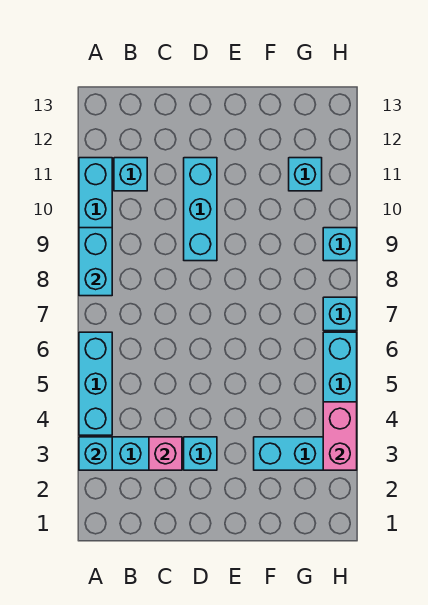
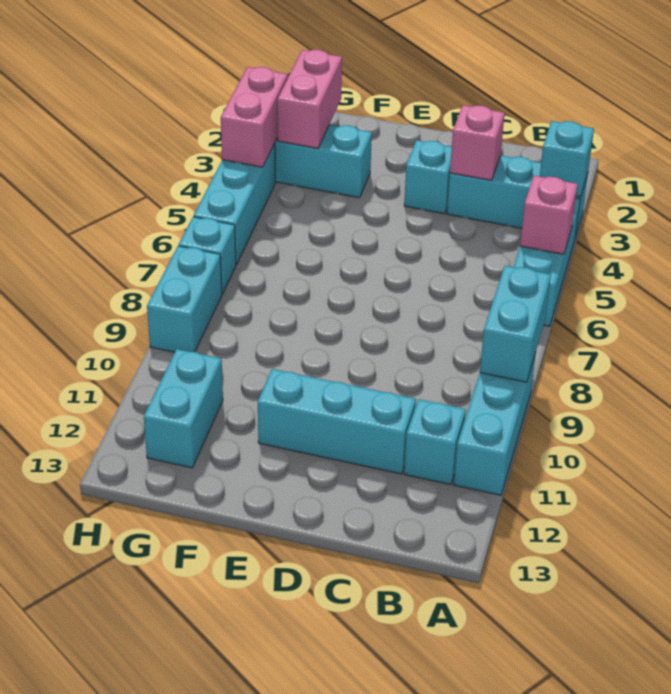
none -> pink brick A5 level 2
cyan brick D9:D11 level 1 -> cyan brick C11:E11 level 1
none -> pink brick G2:G3 level 2
cyan brick G11 level 1 -> cyan brick G11:G12 level 1
cyan brick H9 level 1 -> cyan brick H8:H9 level 1

